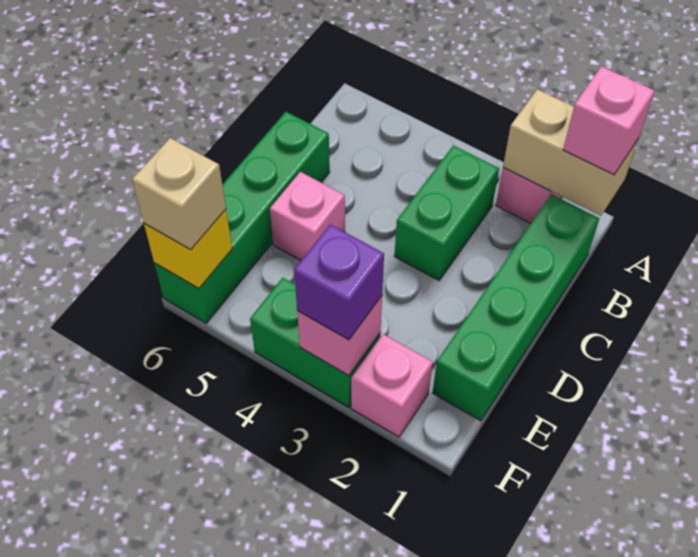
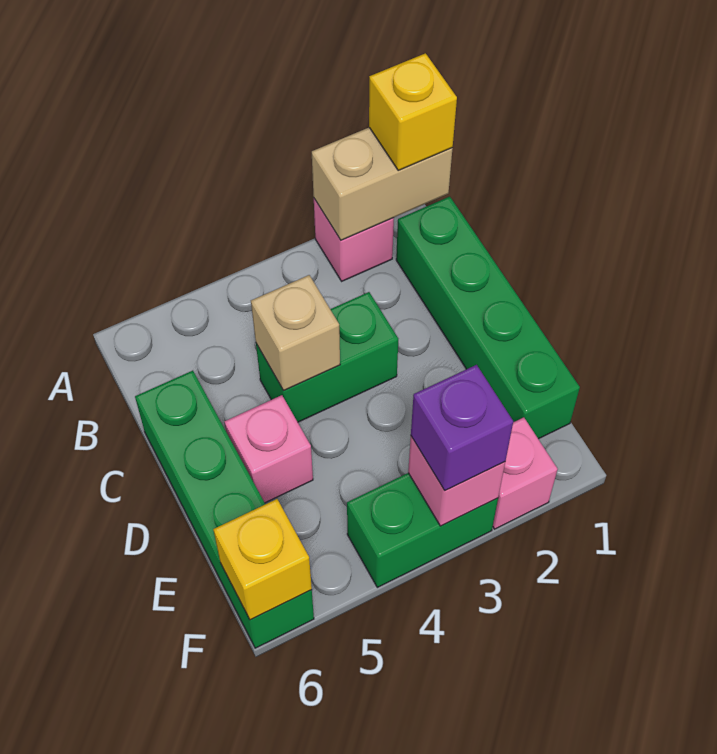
pink brick A1 level 3 -> yellow brick A1 level 3
green brick B3:C3 level 1 -> green brick C3:C4 level 1
tan brick F6 level 3 -> tan brick C4 level 2

